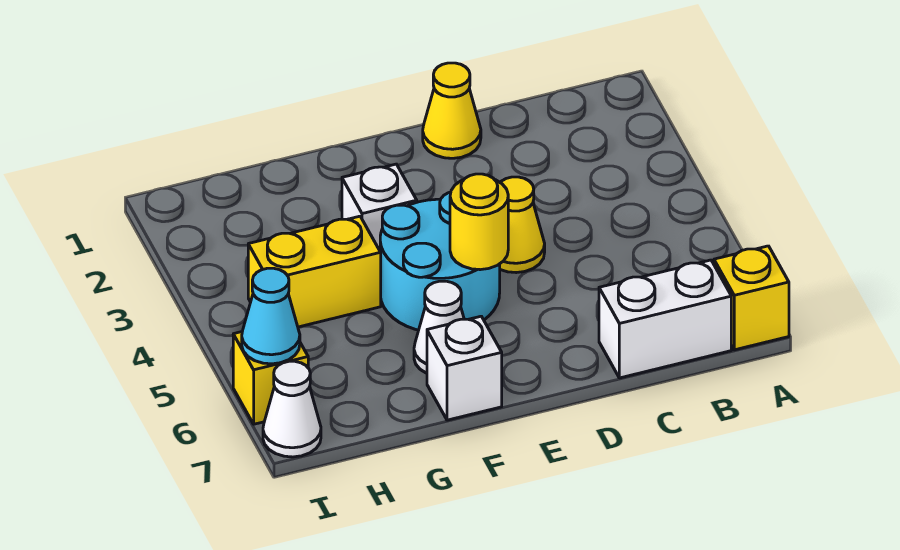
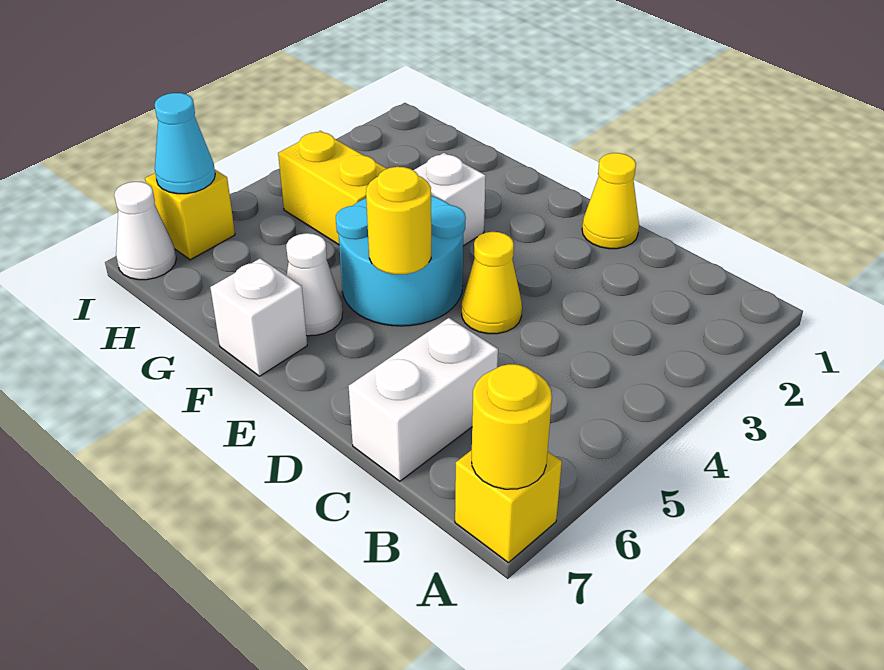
none -> yellow round brick A7 level 2
white brick B7:C7 level 1 -> white brick C6:C7 level 1

